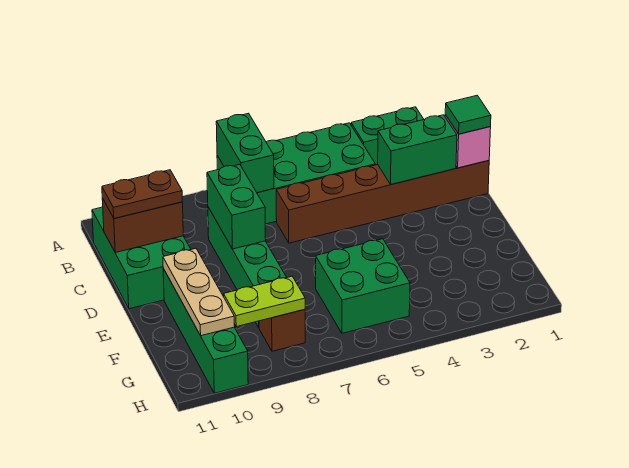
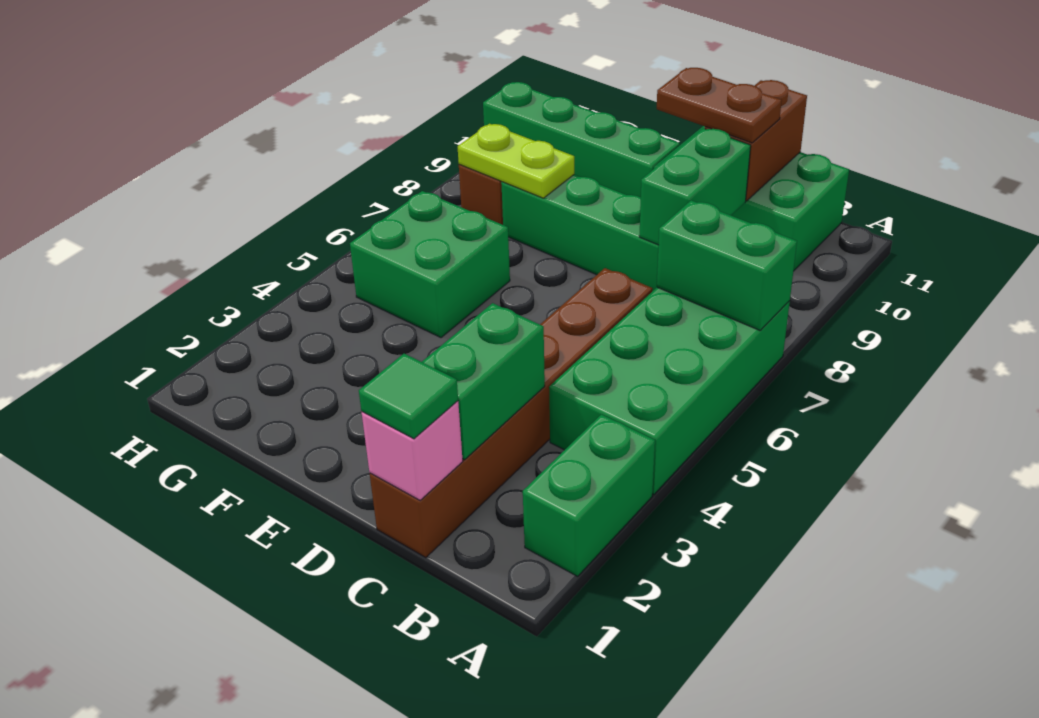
green brick C8:D8 level 2 -> green brick C8:C9 level 2
brown plate C10:C11 level 3 -> brown plate C10:D10 level 3
tan plate E10:G10 level 2 -> none
lime plate G8:G9 level 2 -> lime plate F8:G8 level 2

